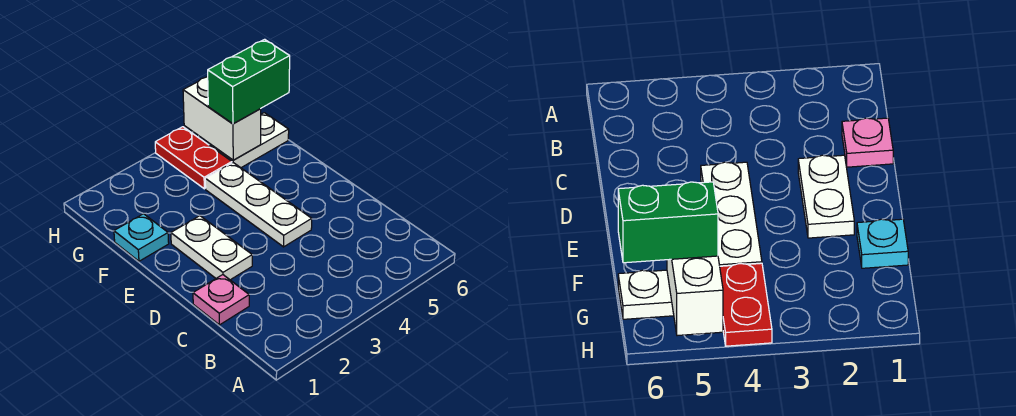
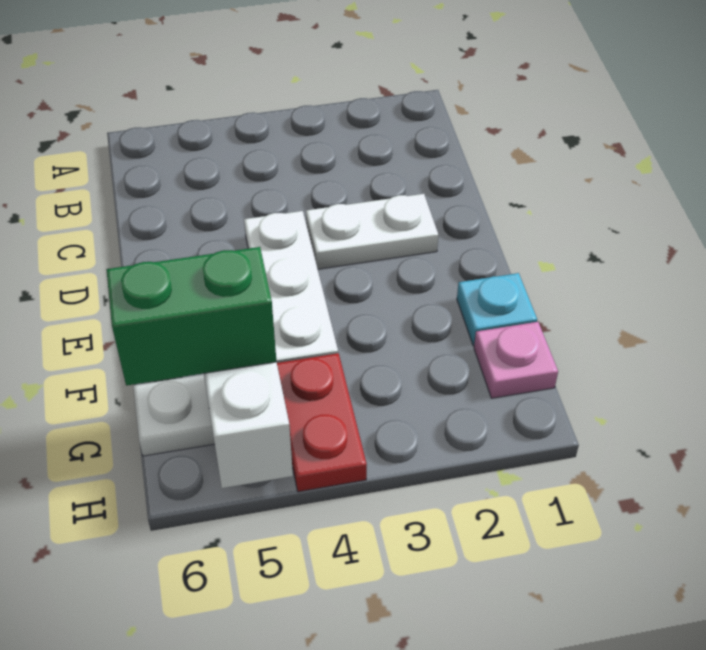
pink plate C1 level 1 -> pink plate G1 level 1
white plate D2:E2 level 1 -> white plate D2:D3 level 1

